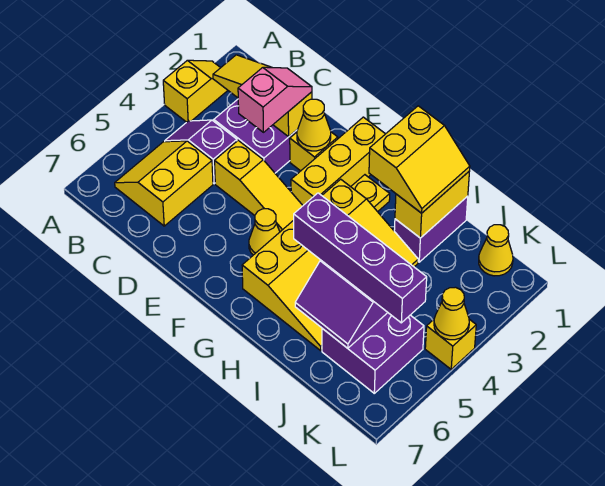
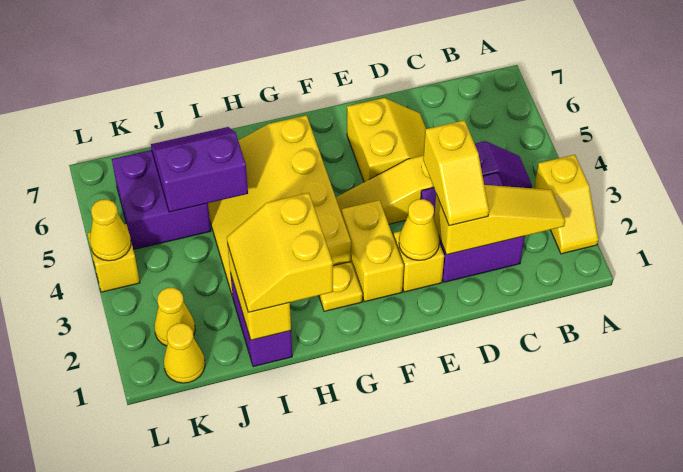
yellow slope B5:C6 level 1 top C -> yellow slope D5:E6 level 1 top E
pink slope D2:D3 level 3 top 3 -> yellow slope D2:D3 level 3 top 3
yellow brick F1:F3 level 1 -> yellow brick F2:F3 level 1
yellow cone F5 level 1 -> yellow cone K2 level 1
purple brick H5:K5 level 3 -> none

